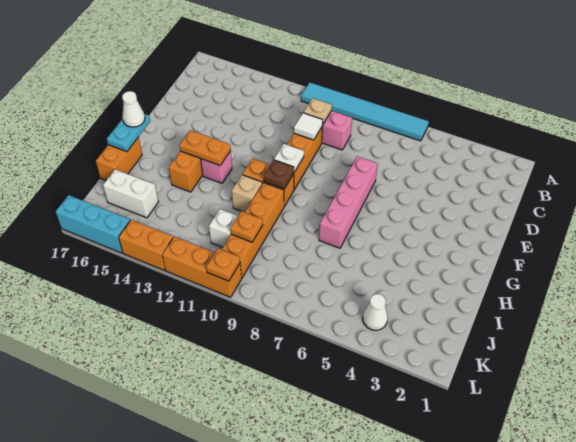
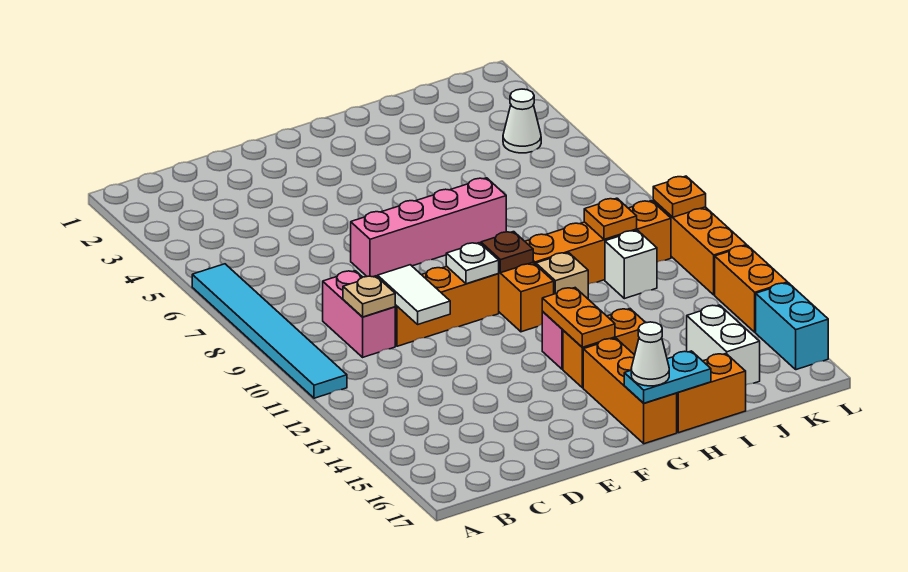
white tile D10 level 2 -> white tile D10:D11 level 2
none -> orange brick G15:G17 level 1
cyan brick L15:L17 level 1 -> cyan brick L15:L16 level 1

